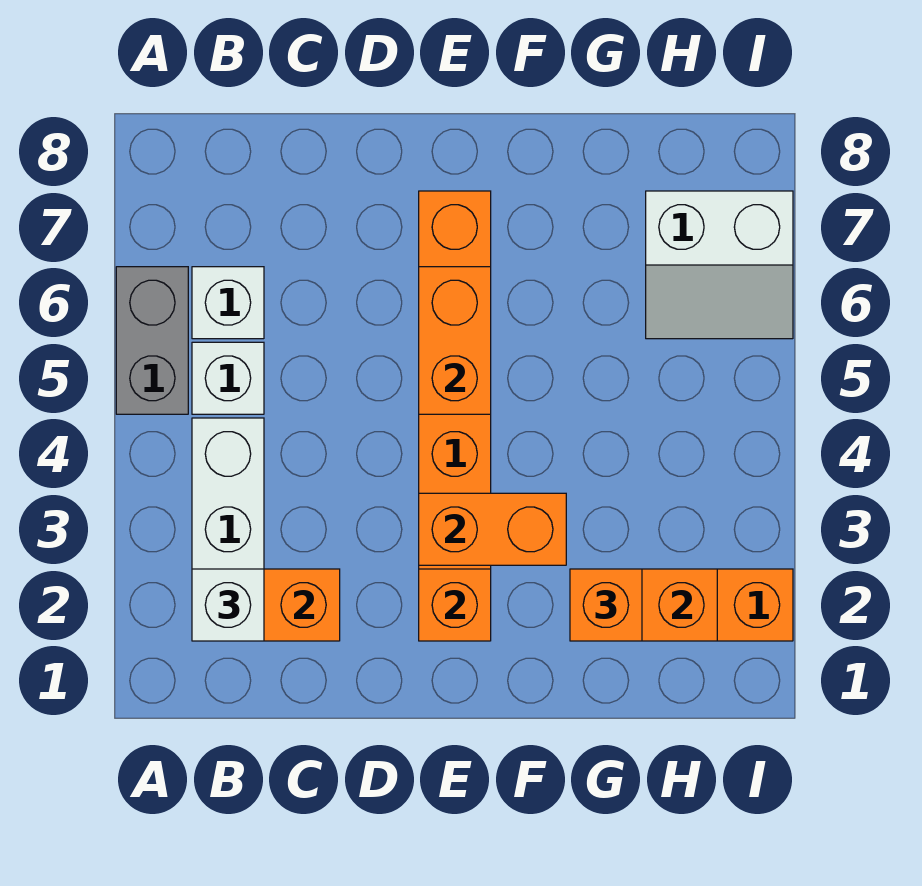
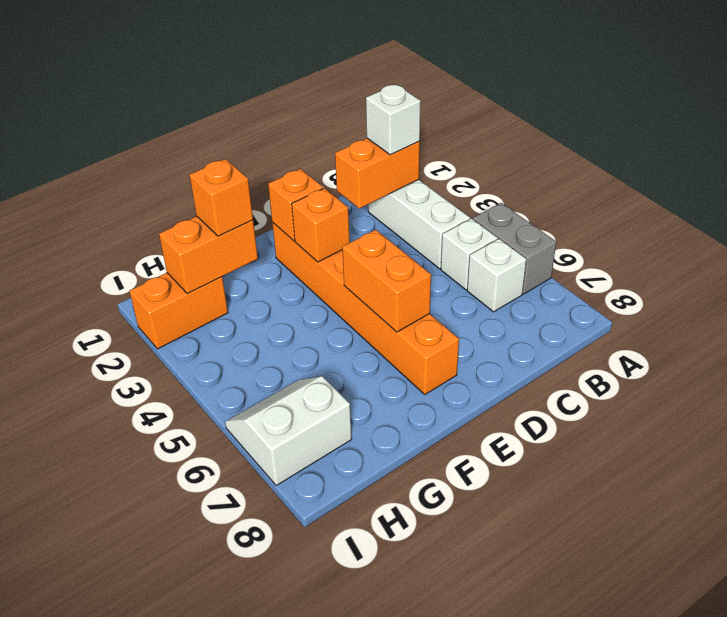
orange brick E3:F3 level 2 -> orange brick E3 level 2

